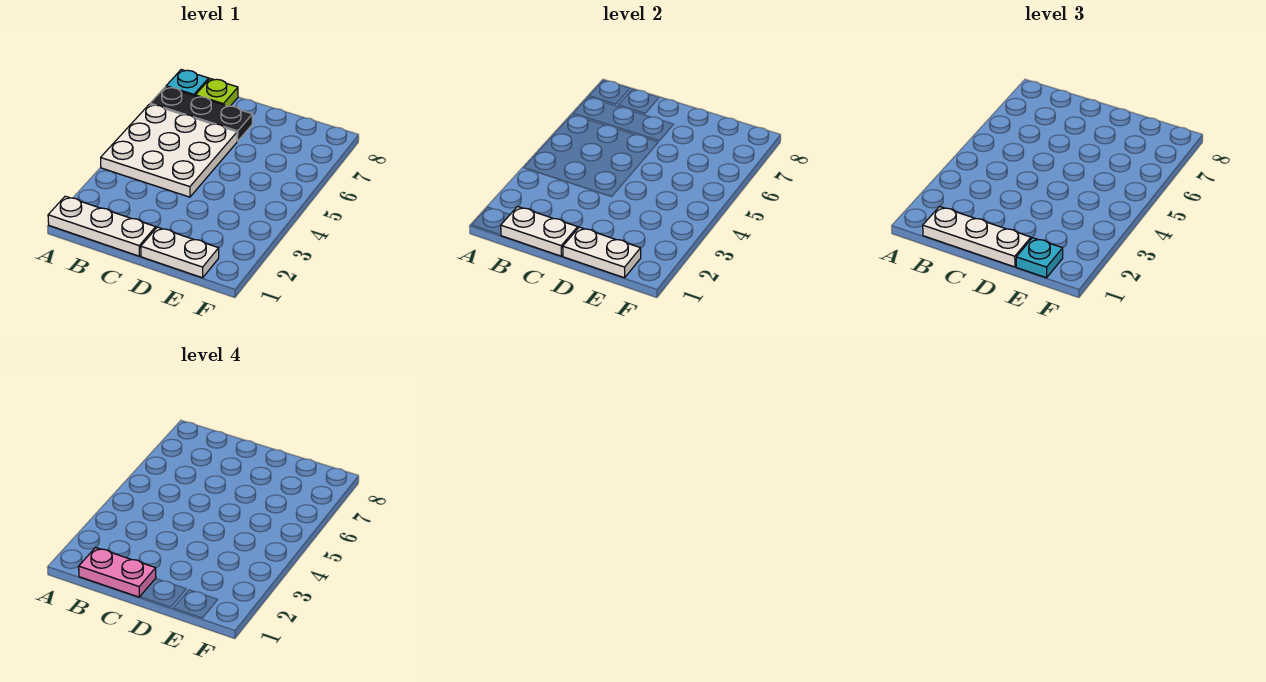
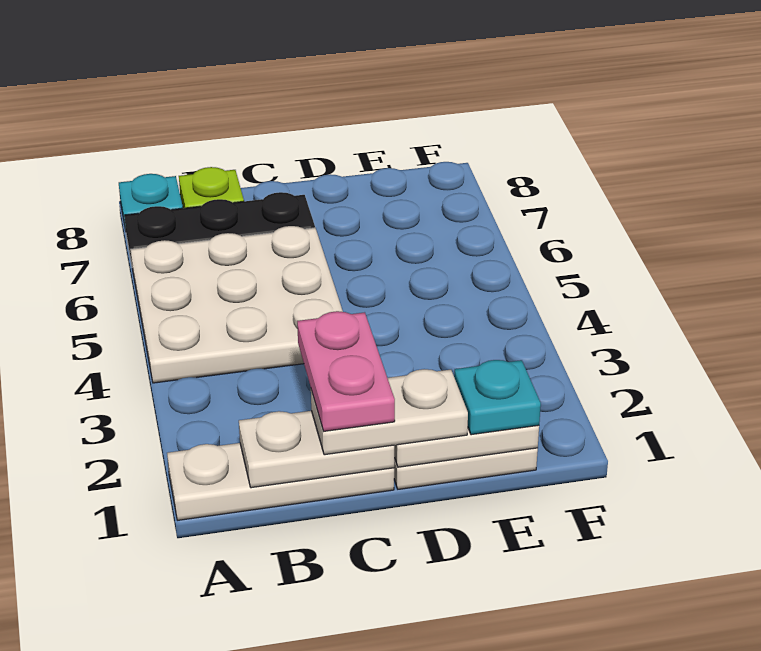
white plate B1:D1 level 3 -> white plate C1:D1 level 3
pink plate B1:C1 level 4 -> pink plate C1:C2 level 4

